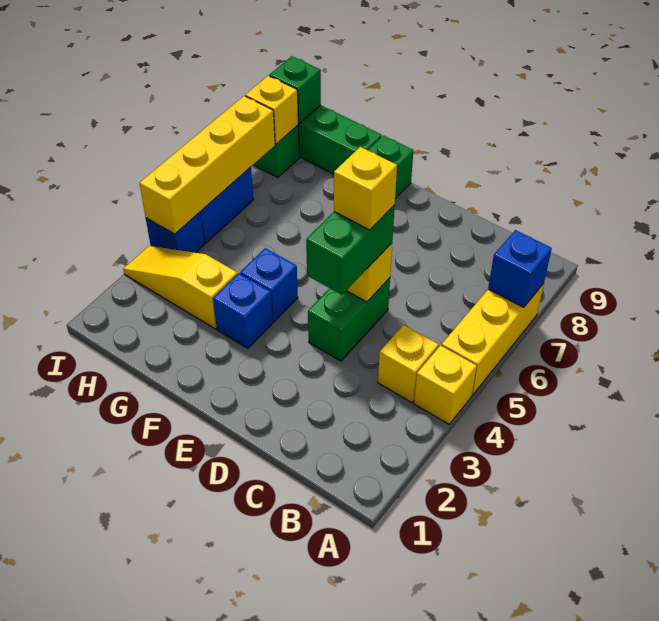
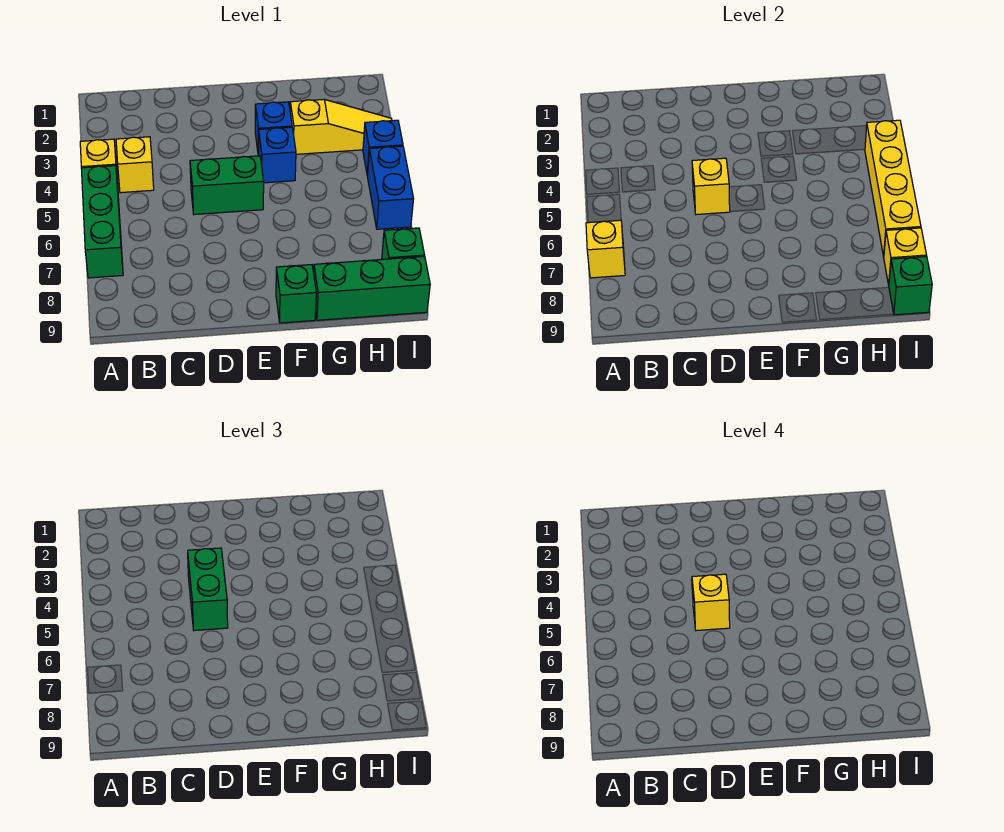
yellow brick A5:A7 level 1 -> green brick A5:A7 level 1
blue brick A7 level 2 -> yellow brick A7 level 2
green brick D4:D5 level 1 -> green brick D5:E5 level 1

